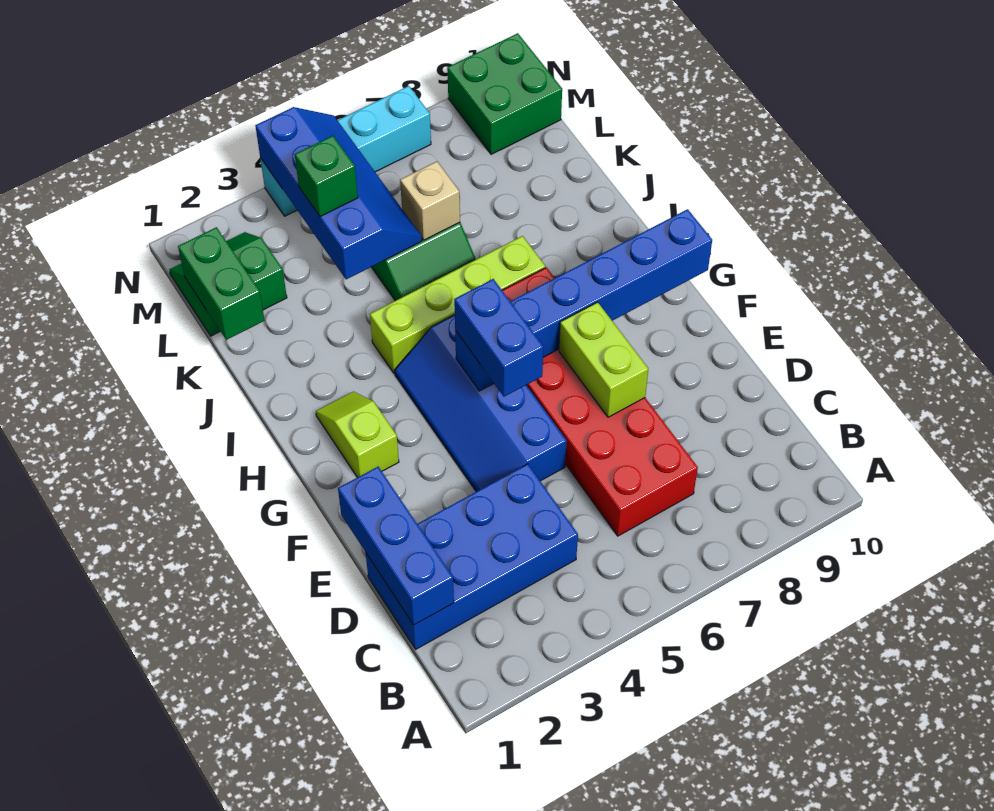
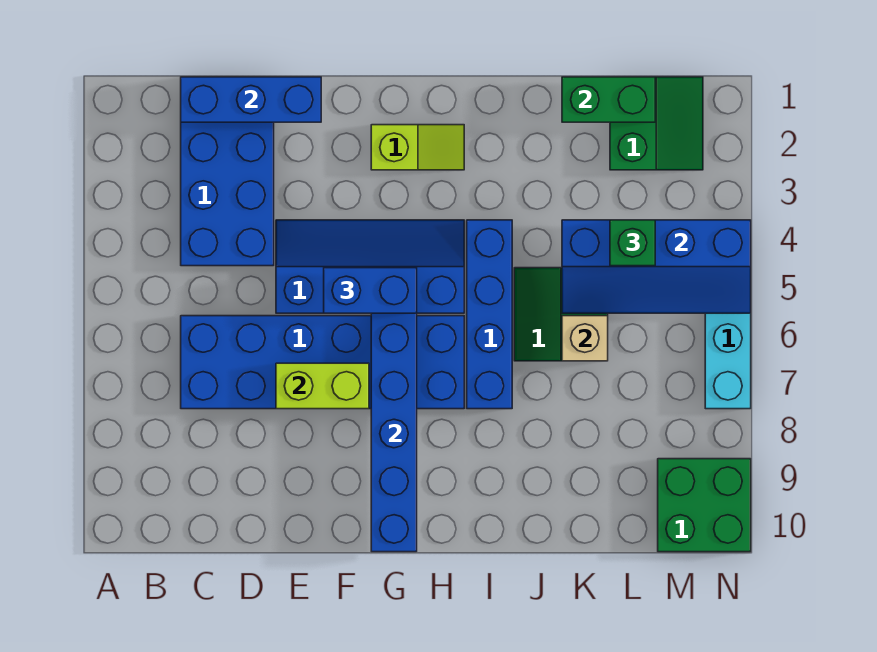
red brick C6:H7 level 1 -> blue brick C6:H7 level 1
lime brick I4:I7 level 1 -> blue brick I4:I7 level 1

